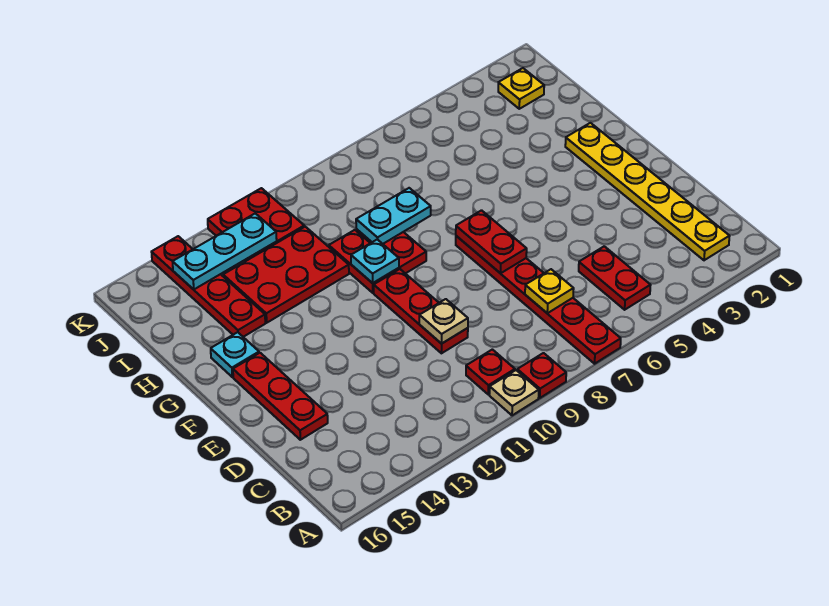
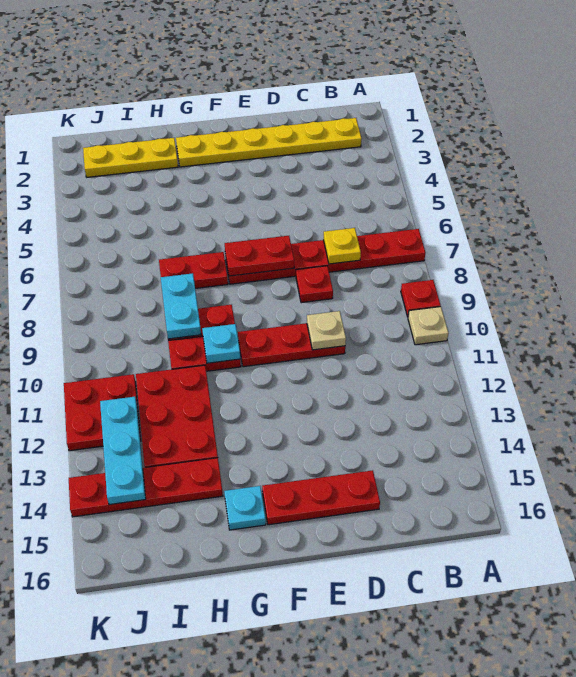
red plate B5:C5 level 1 -> red plate G7:H7 level 1
red plate B10 level 1 -> red plate D8 level 1
yellow plate J2 level 1 -> yellow plate H2:J2 level 1

